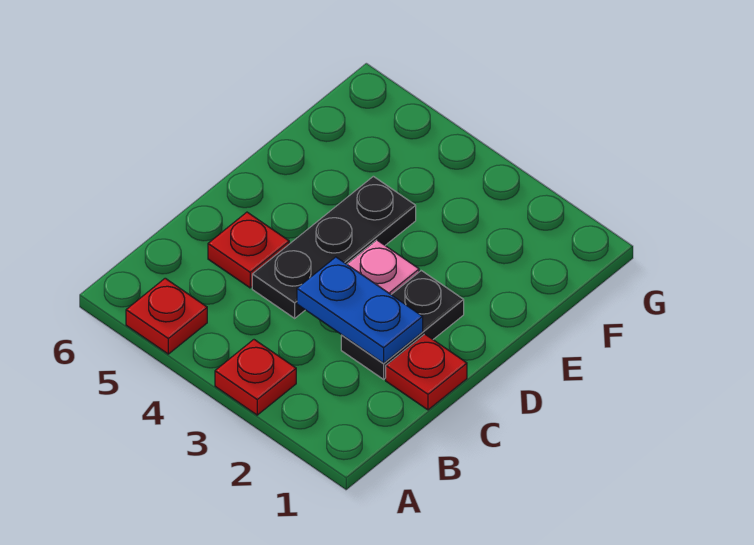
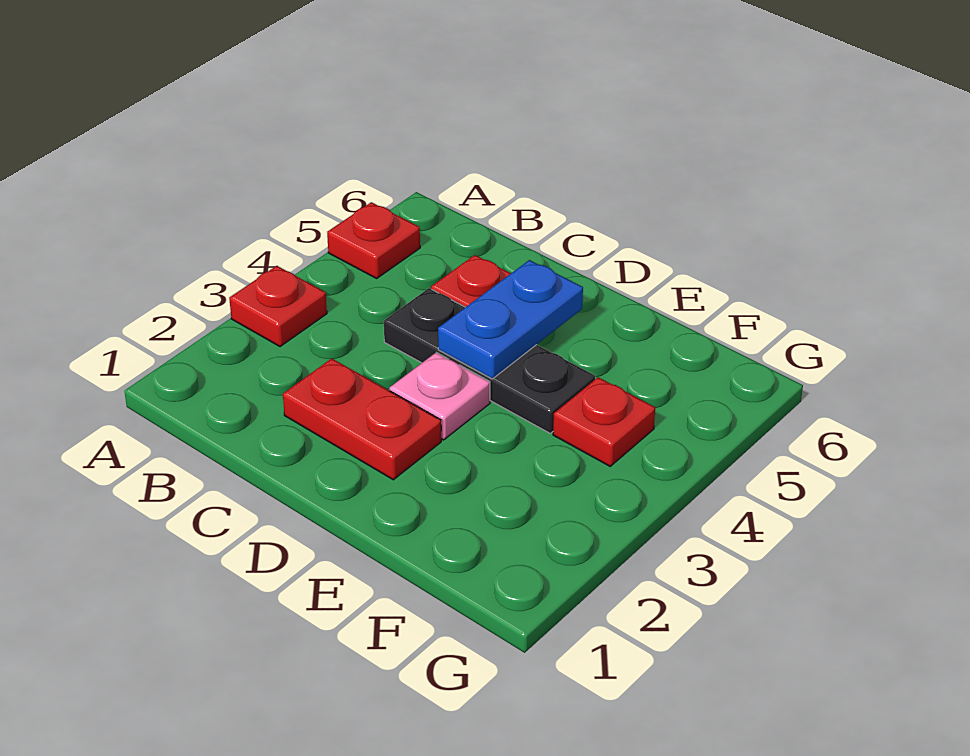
red plate C1 level 1 -> red plate F4 level 1
black plate C2:D2 level 1 -> red plate C2:D2 level 1
blue plate C2:C3 level 2 -> blue plate D4:D5 level 2

